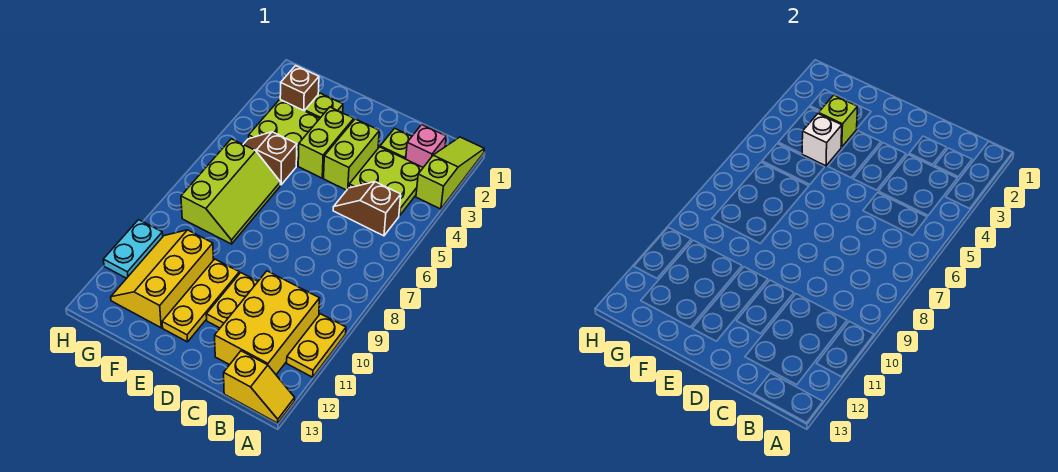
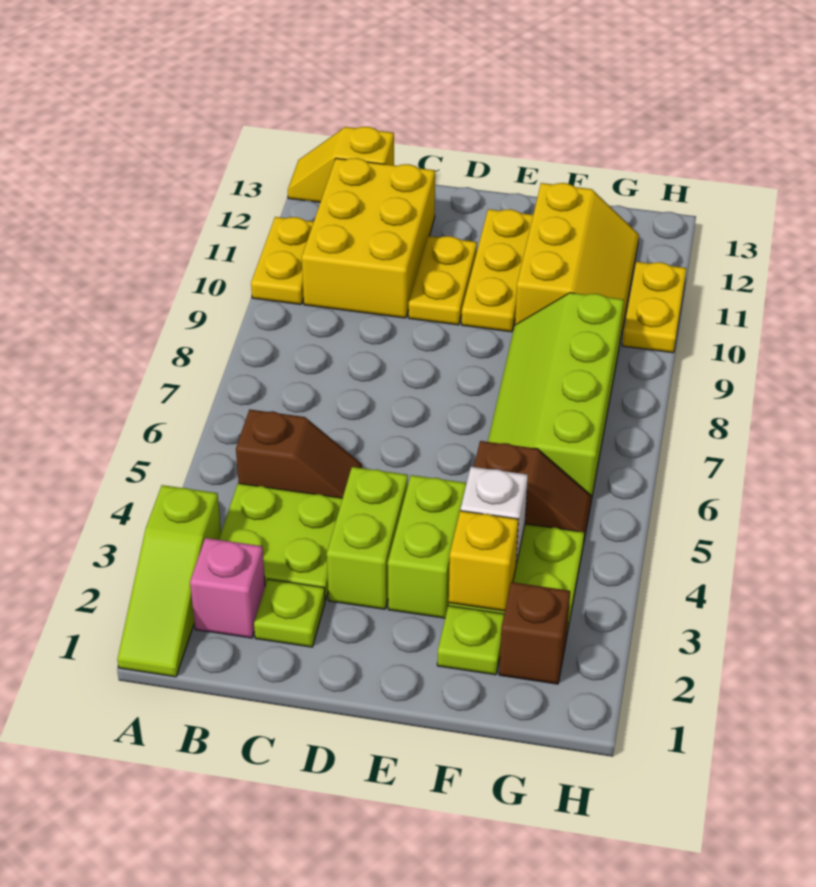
lime brick F3 level 2 -> yellow brick F3 level 2
lime slope F6:G8 level 1 top G -> lime slope F6:G9 level 1 top G
cyan plate H10:H11 level 1 -> yellow plate H10:H11 level 1

